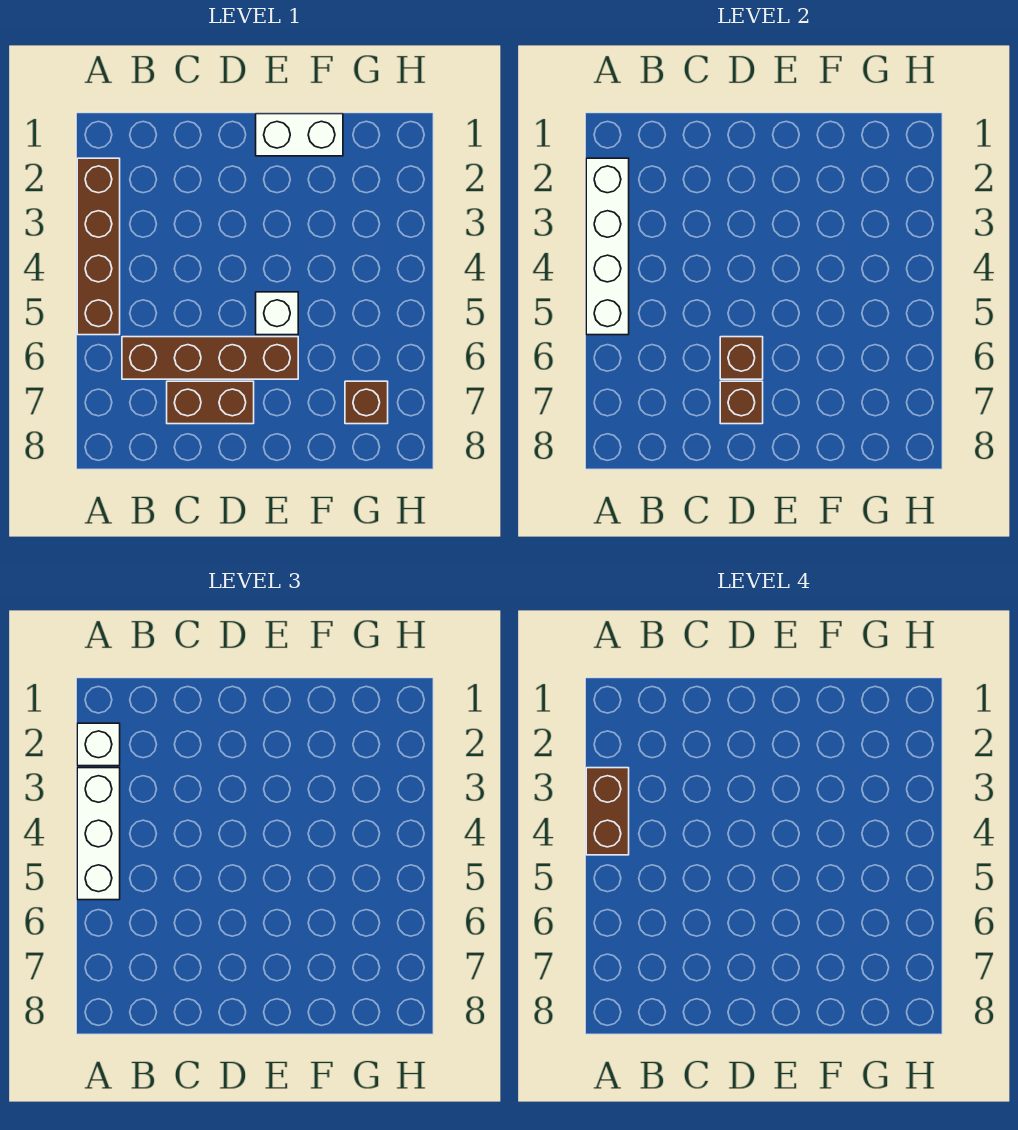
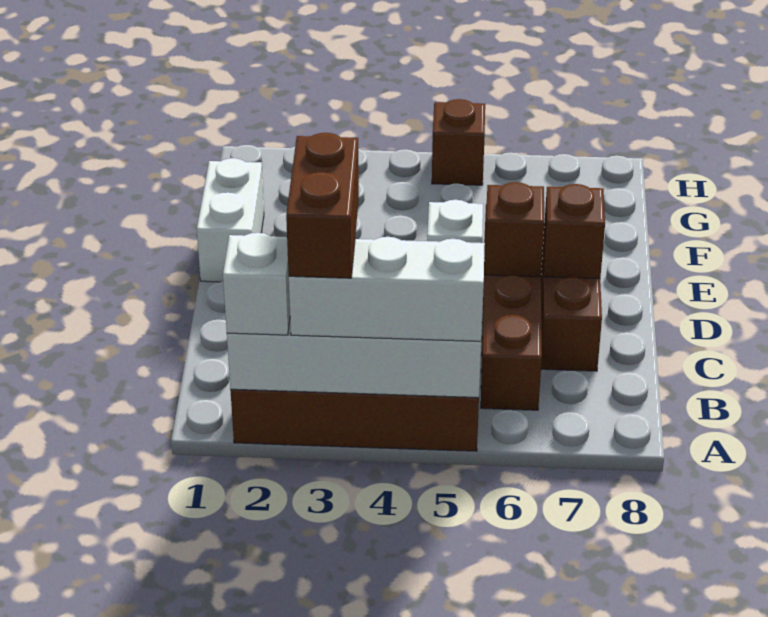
brown brick A3:A4 level 4 -> brown brick A3:B3 level 4
brown brick G7 level 1 -> brown brick H5 level 1

